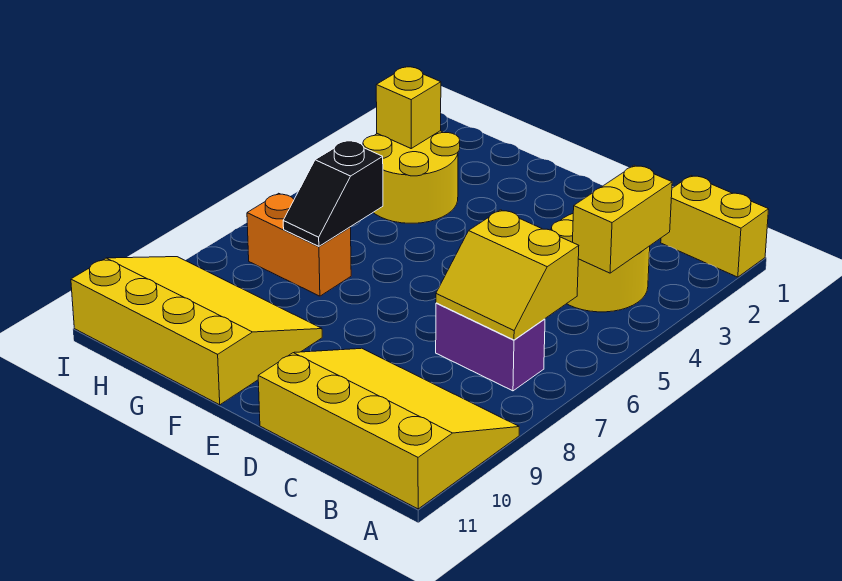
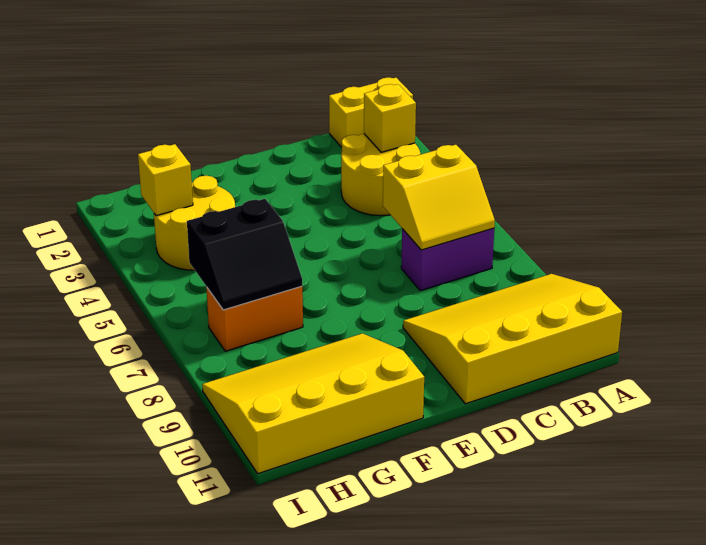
yellow brick B3:B4 level 2 -> yellow brick B3 level 2
black slope G6:G7 level 2 top 6 -> black slope G6:H7 level 2 top 6

